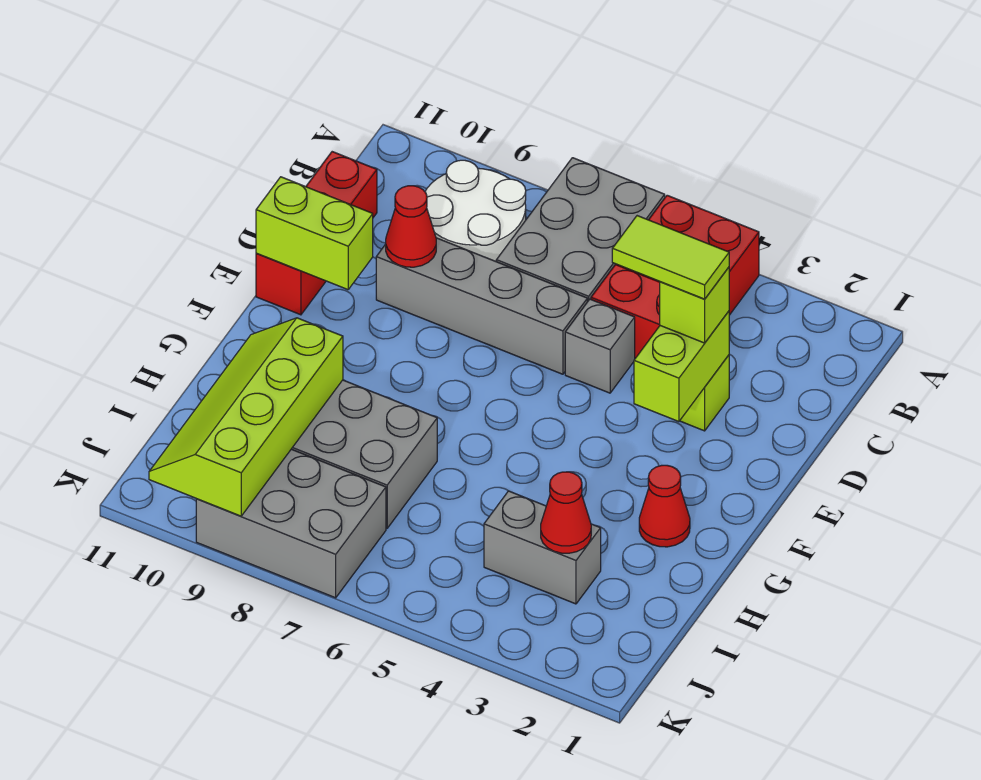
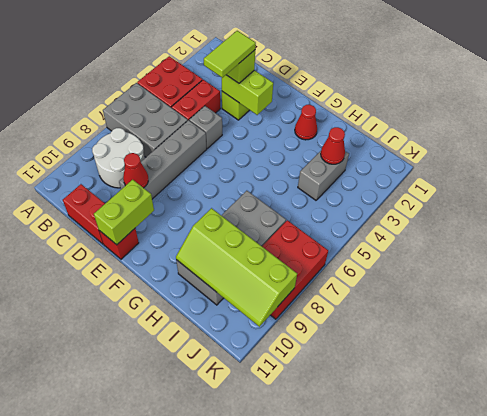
grey brick J7:K9 level 1 -> red brick J7:K9 level 1

